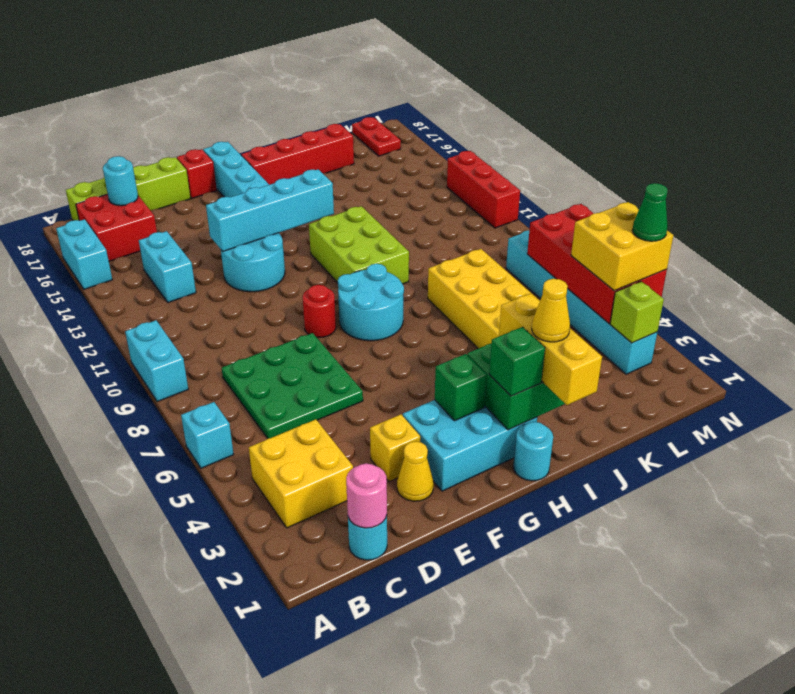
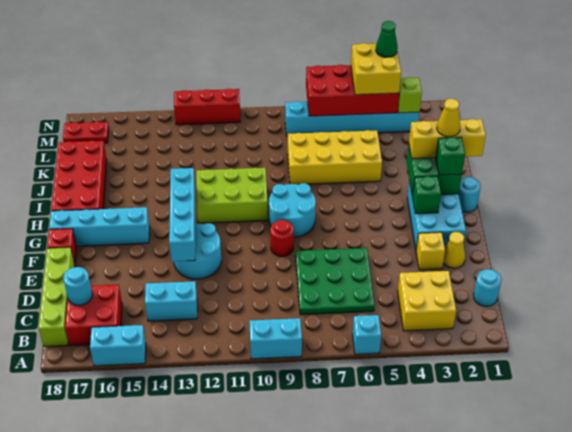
pink round brick C1 level 2 -> none
red brick H17:K17 level 1 -> red brick H17:K18 level 1

